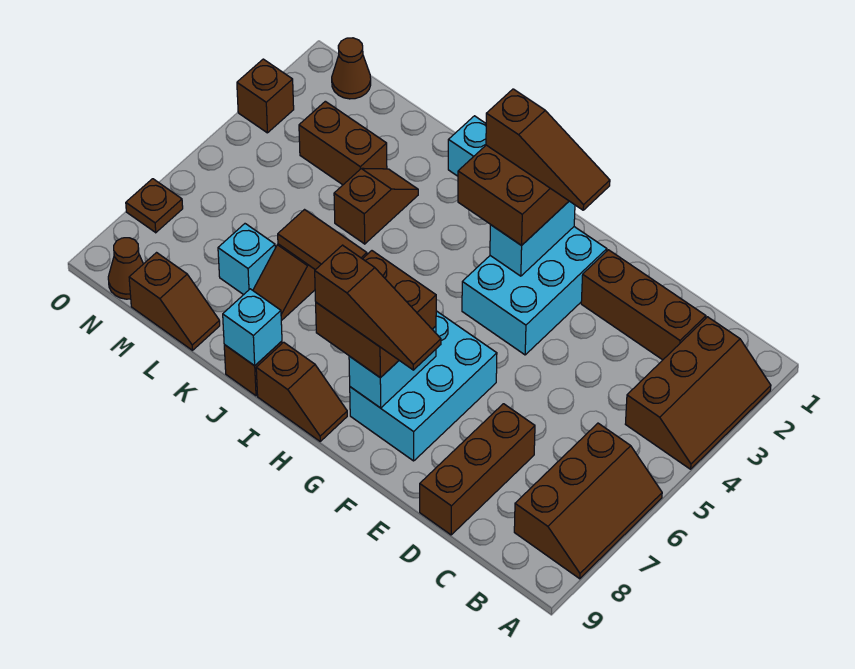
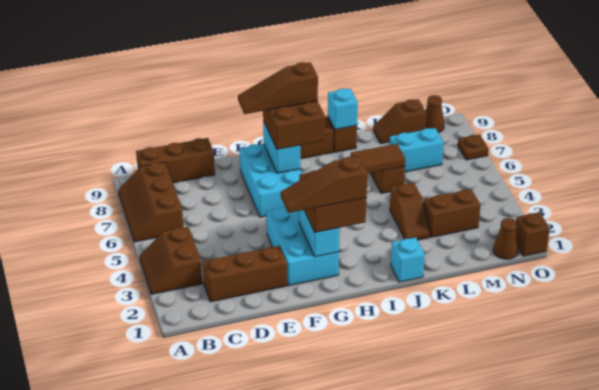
brown slope A2:B4 level 1 top B -> brown slope A3:B4 level 1 top B
brown brick D7:D9 level 1 -> brown brick B9:D9 level 1
cyan brick L7 level 1 -> cyan brick L7:M7 level 1
brown brick O3 level 1 -> brown brick O1 level 1

